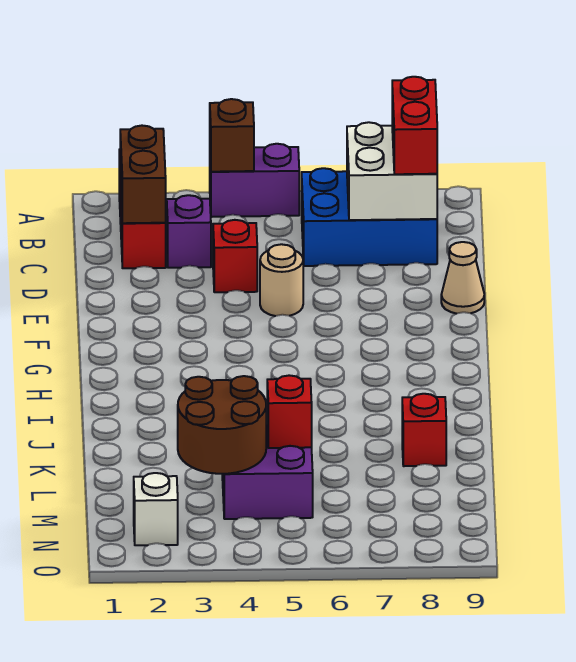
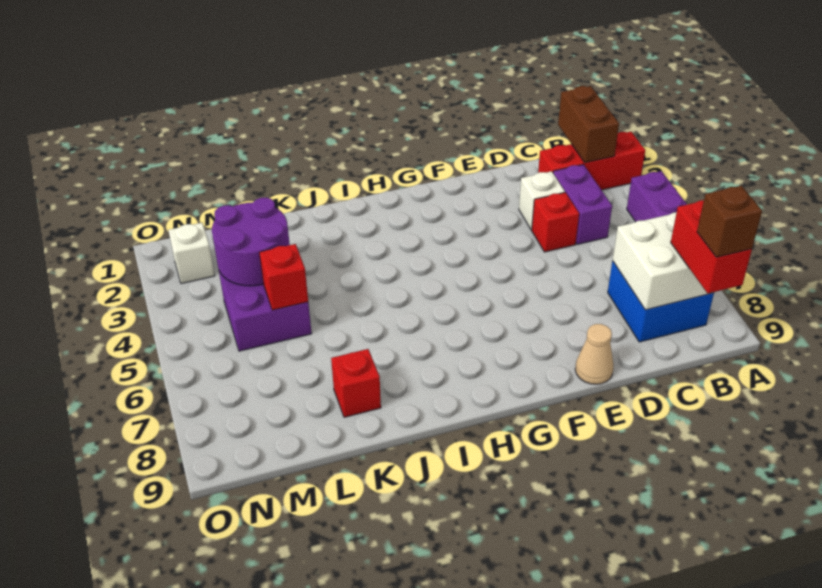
brown brick A4 level 2 -> brown brick B9 level 4
brown brick B2:C2 level 2 -> brown brick B1:B2 level 2
blue brick B6:C8 level 1 -> blue brick B7:C8 level 1
red brick B8:C8 level 3 -> red brick B8:B9 level 3
purple brick C3 level 1 -> purple brick C3:C4 level 1
none -> white brick D3 level 1
tan round brick E5 level 1 -> none
brown round brick L3:M4 level 2 -> purple round brick L3:M4 level 2

